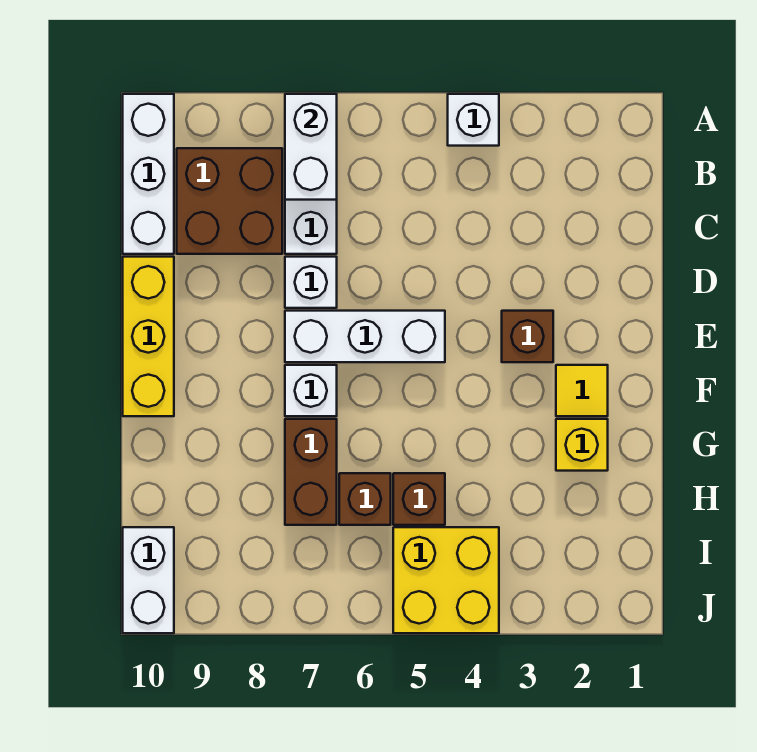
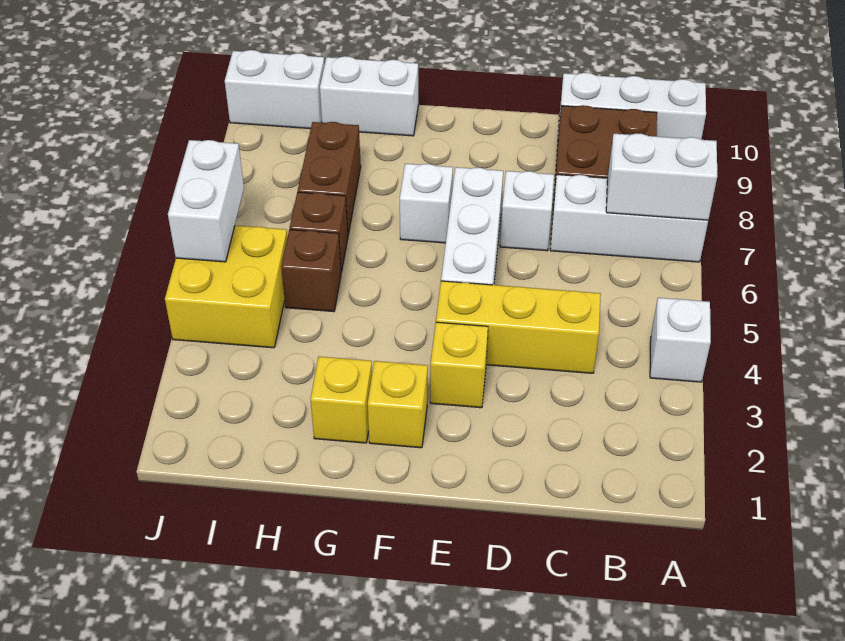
yellow brick D10:F10 level 1 -> yellow brick C4:E4 level 1
brown brick E3 level 1 -> yellow brick E3 level 1
yellow tile F2 level 1 -> yellow brick F2 level 1
brown brick G7:H7 level 1 -> brown brick H7:H8 level 1
none -> white brick G10:H10 level 1
none -> white brick J5:J6 level 2

